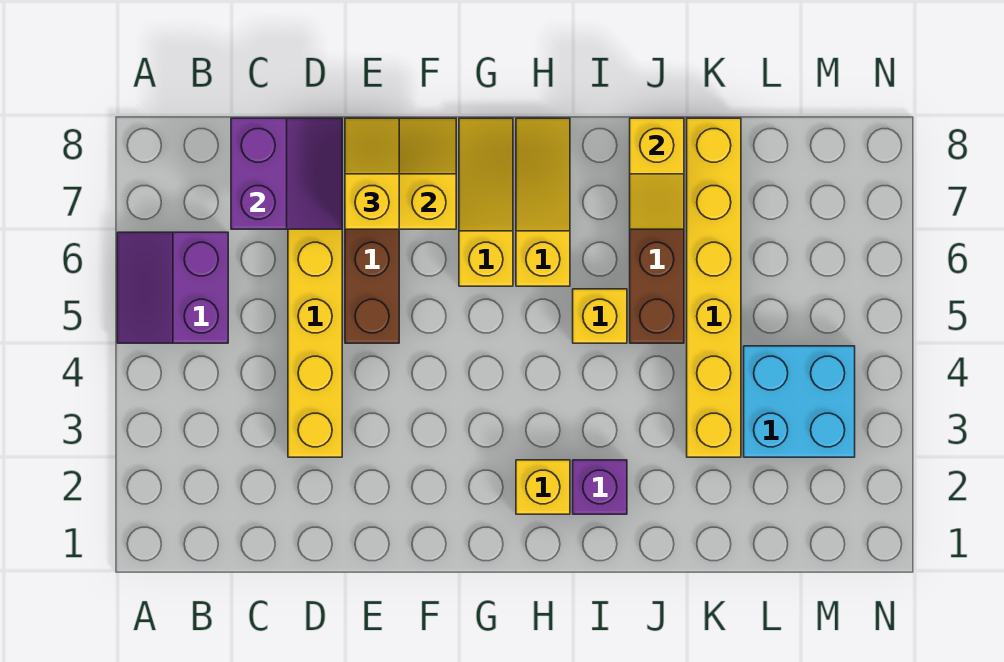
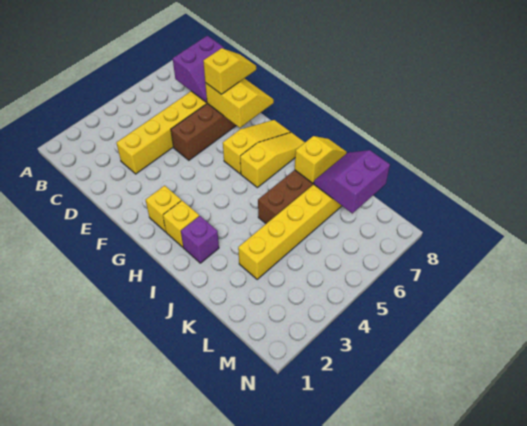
purple slope A5:B6 level 1 top B -> purple slope K7:L8 level 2 top L
yellow brick I5 level 1 -> yellow brick G2 level 1
yellow slope J7:J8 level 2 top 8 -> yellow slope J7:J8 level 2 top 7
cyan brick L3:M4 level 1 -> none

